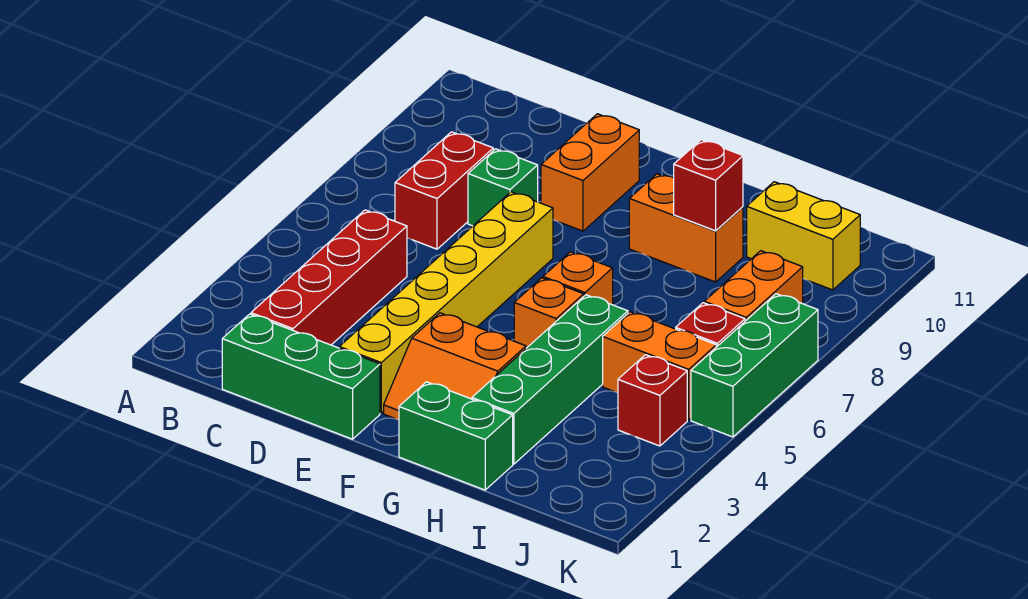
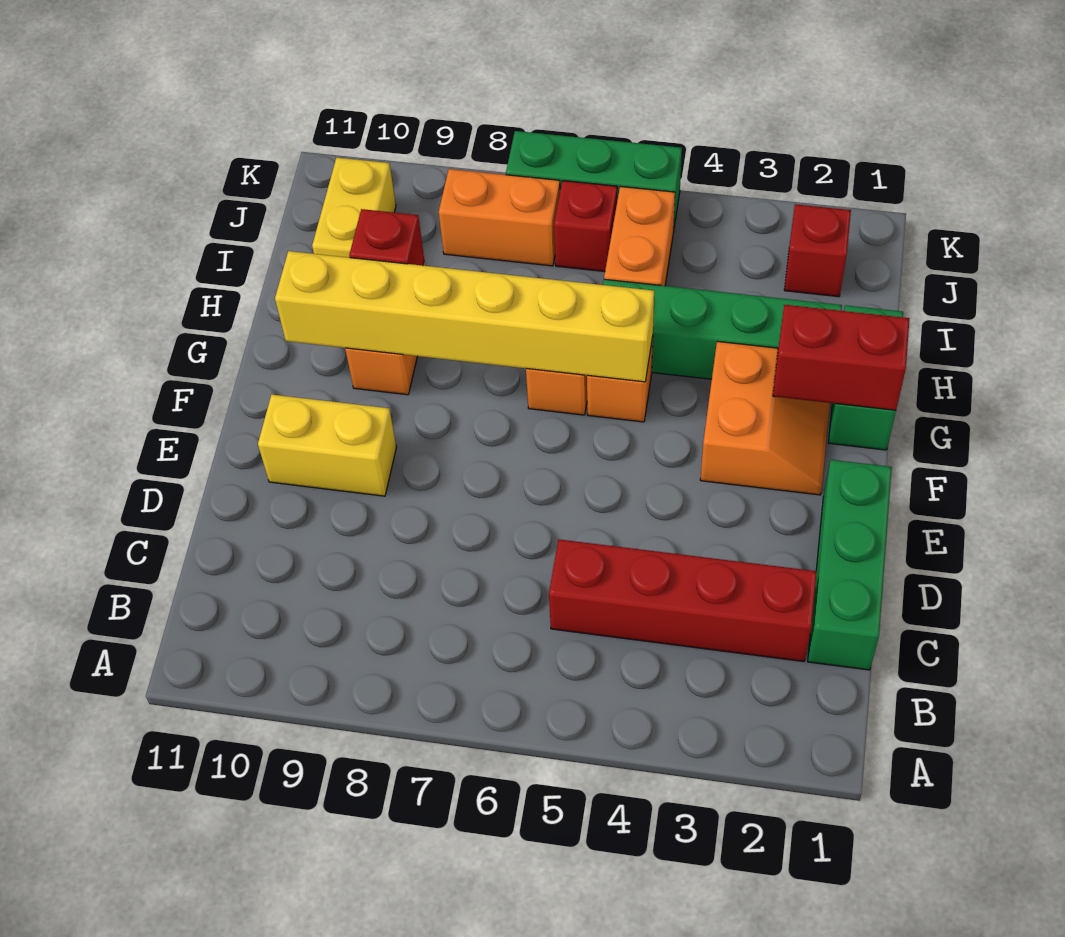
red brick C7:C8 level 1 -> red brick G1:G2 level 2
green brick D8 level 1 -> none
yellow brick E2:E7 level 1 -> yellow brick G5:G10 level 2
orange brick E9:E10 level 1 -> yellow brick E9:E10 level 1
red brick J4 level 1 -> red brick J2 level 1

